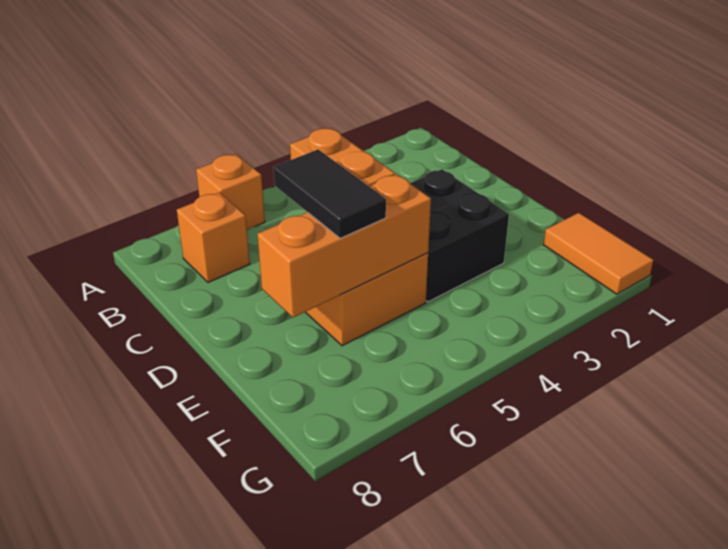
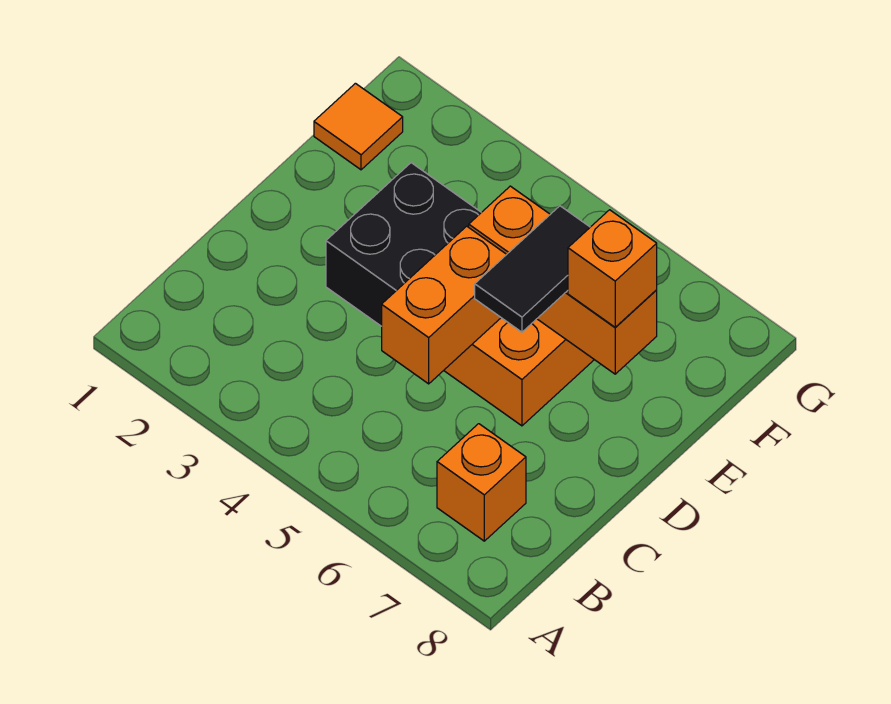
orange brick A6 level 1 -> orange brick E7 level 3
orange tile F1:G1 level 1 -> orange tile F1 level 1

